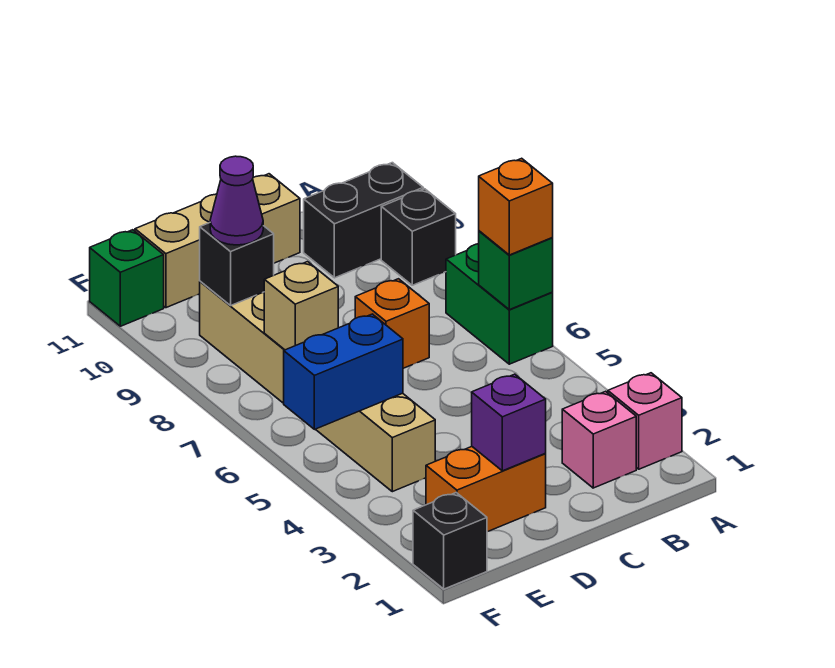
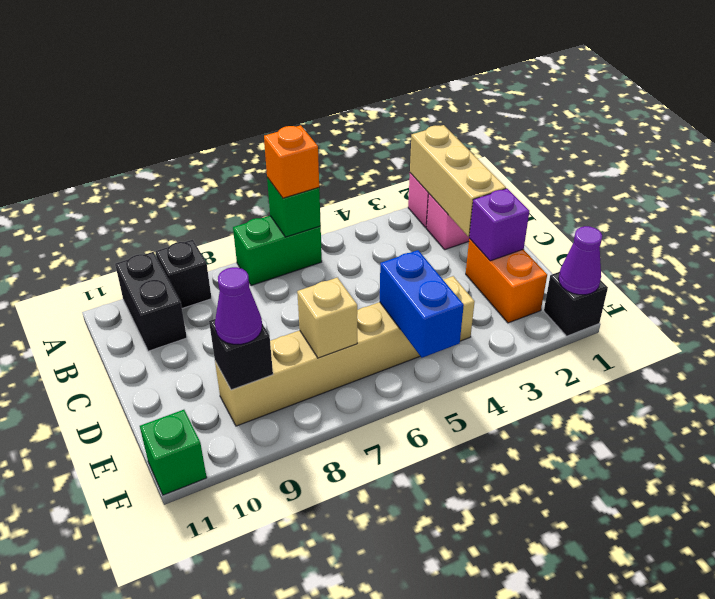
orange brick C7 level 1 -> none
tan brick C11:E11 level 1 -> tan brick A2:C2 level 2
none -> purple cone F1 level 2

